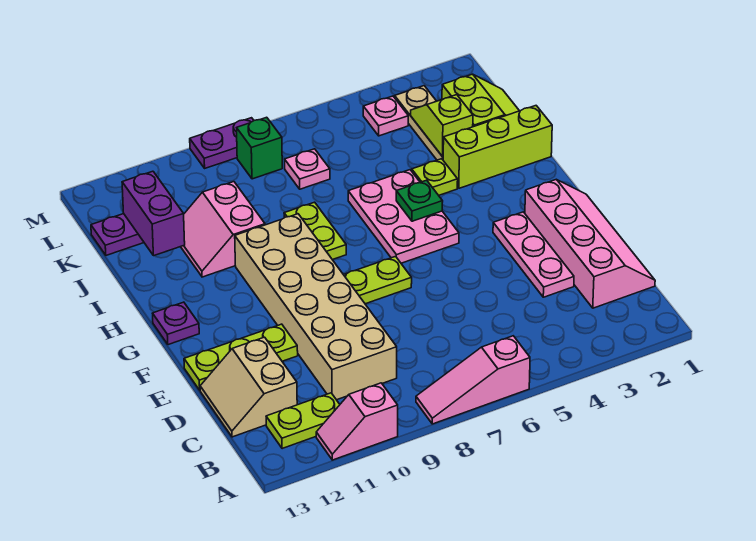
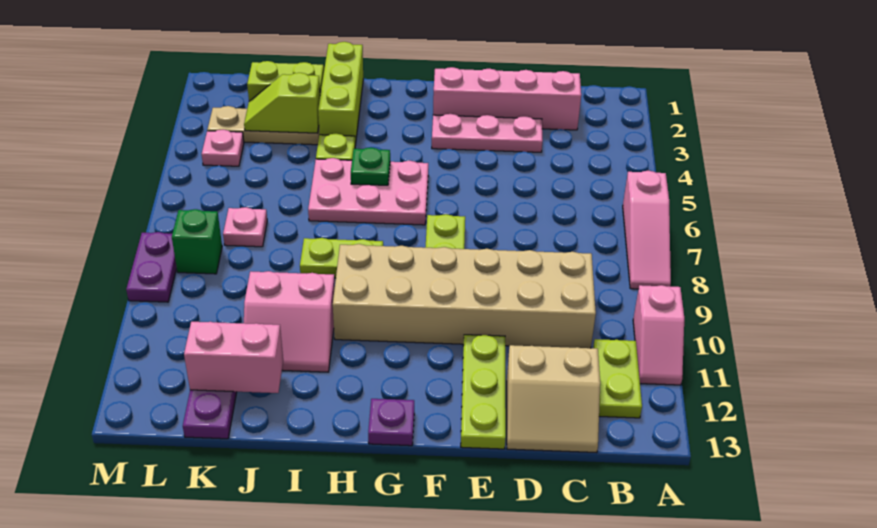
purple brick J12:K12 level 2 -> pink brick J12:K12 level 2

